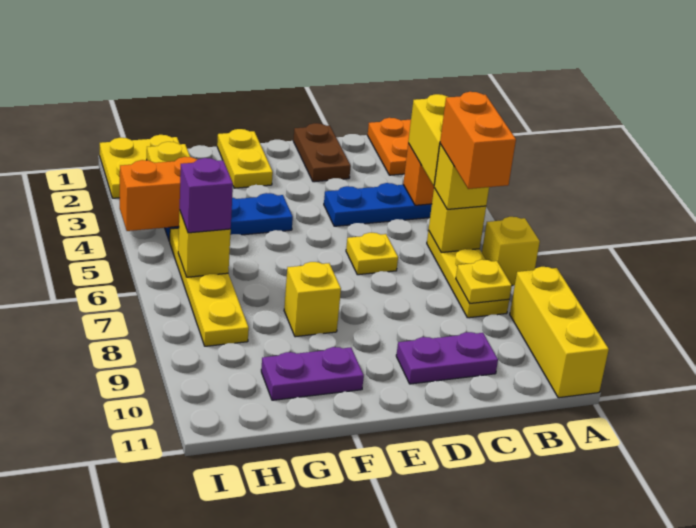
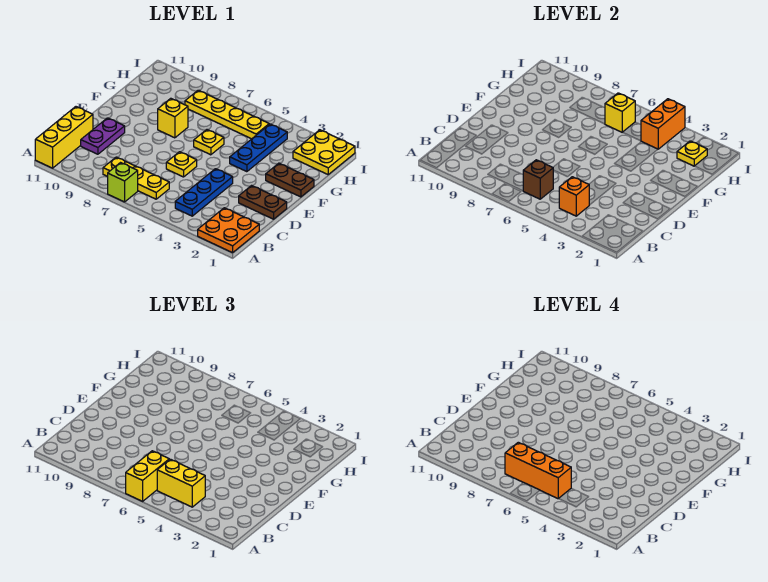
yellow brick A7 level 1 -> lime brick A7 level 1
yellow brick A9:A11 level 1 -> yellow brick A11:C11 level 1
yellow brick B6 level 2 -> brown brick B6 level 2
yellow brick B6 level 3 -> yellow brick A6:B6 level 3
orange brick B6:B7 level 4 -> orange brick B5:B7 level 4
yellow plate B8 level 2 -> yellow plate F6 level 1
yellow plate F1:F2 level 1 -> brown plate F1:F2 level 1
purple plate F10:G10 level 1 -> none
purple brick H6 level 3 -> none

